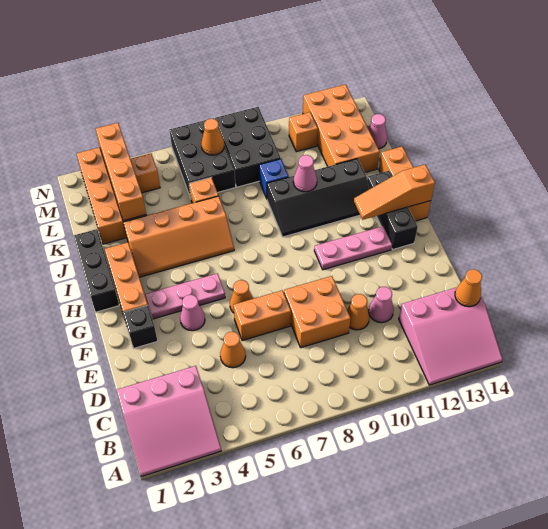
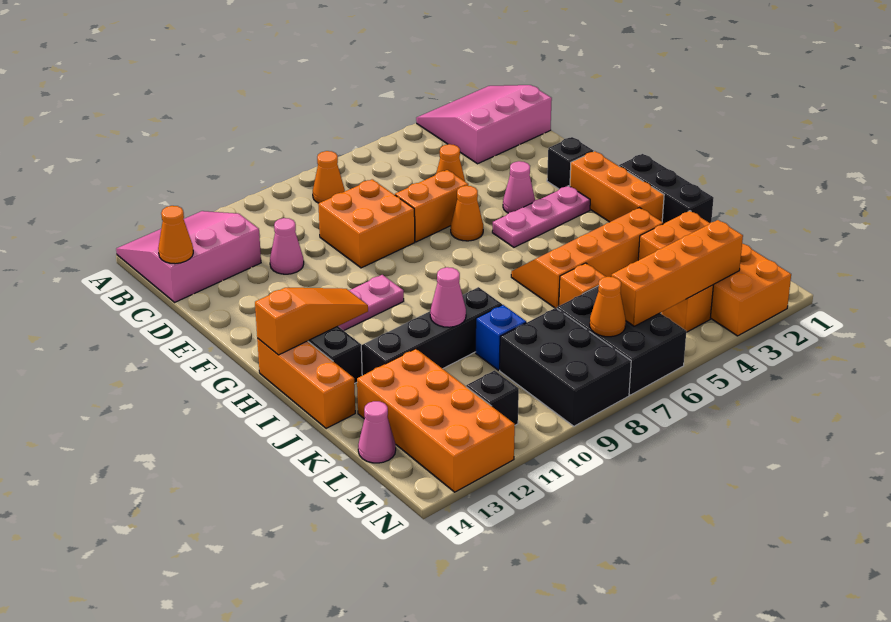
orange cone D10 level 1 -> orange cone B8 level 1
orange brick K3:N3 level 2 -> orange brick M3:M6 level 2
orange brick M11 level 1 -> black brick M11 level 1

